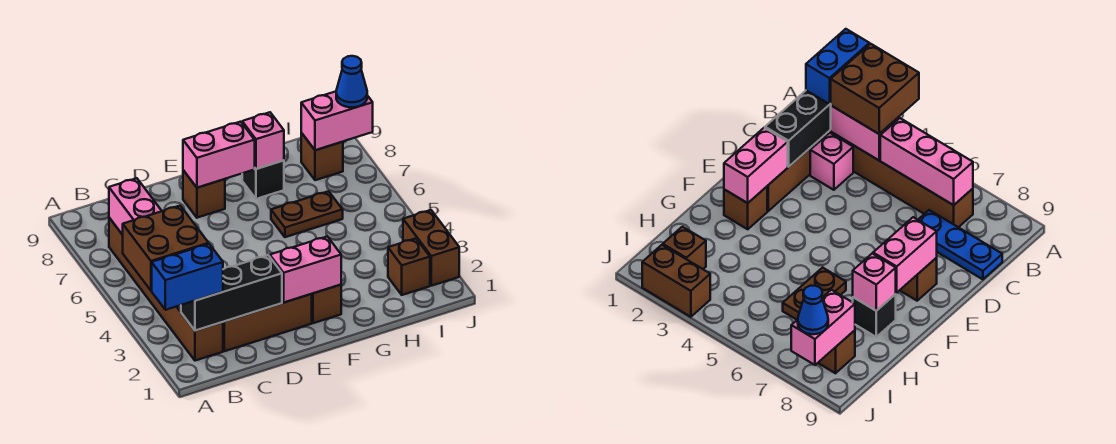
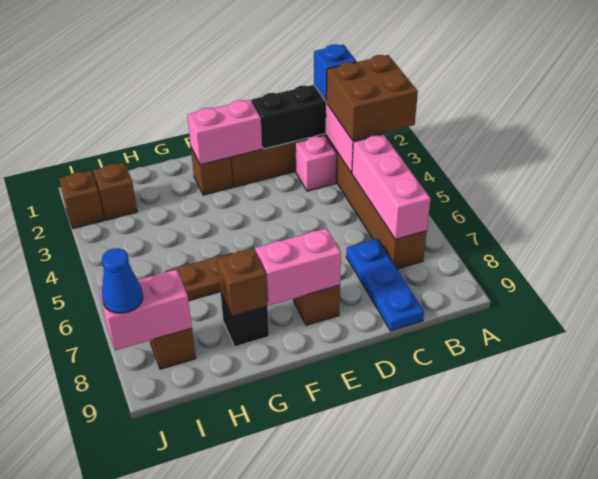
blue brick A2:B2 level 3 -> blue brick B2 level 3
pink brick G8 level 2 -> brown brick G8 level 2
brown brick J2:J3 level 1 -> brown brick J2 level 1

